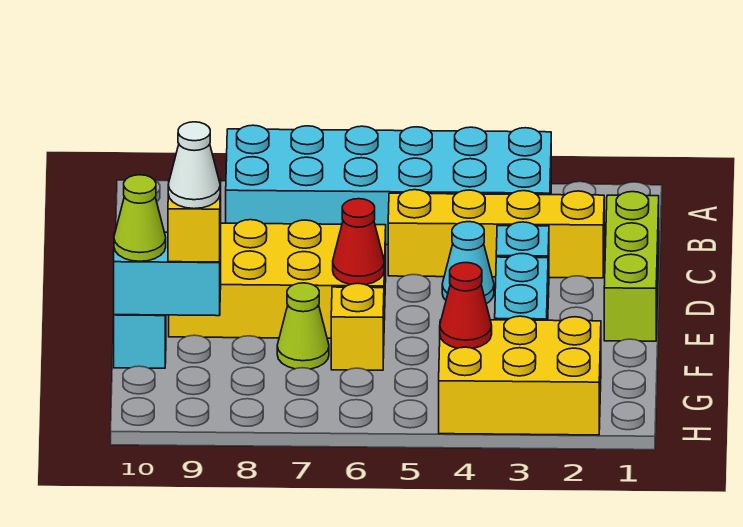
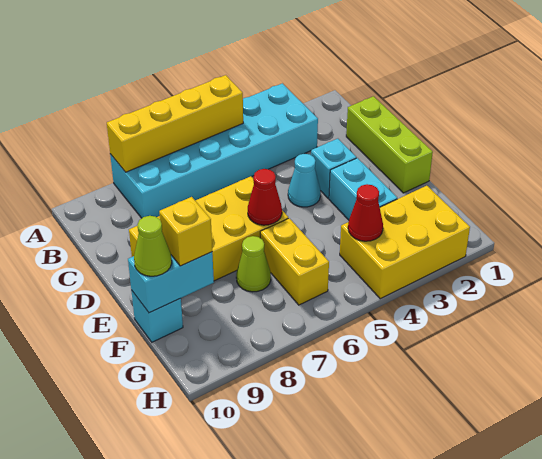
yellow brick C2:C5 level 1 -> yellow brick A5:A8 level 2
yellow brick F6 level 1 -> yellow brick F6:G6 level 1
white cone F9 level 4 -> none

